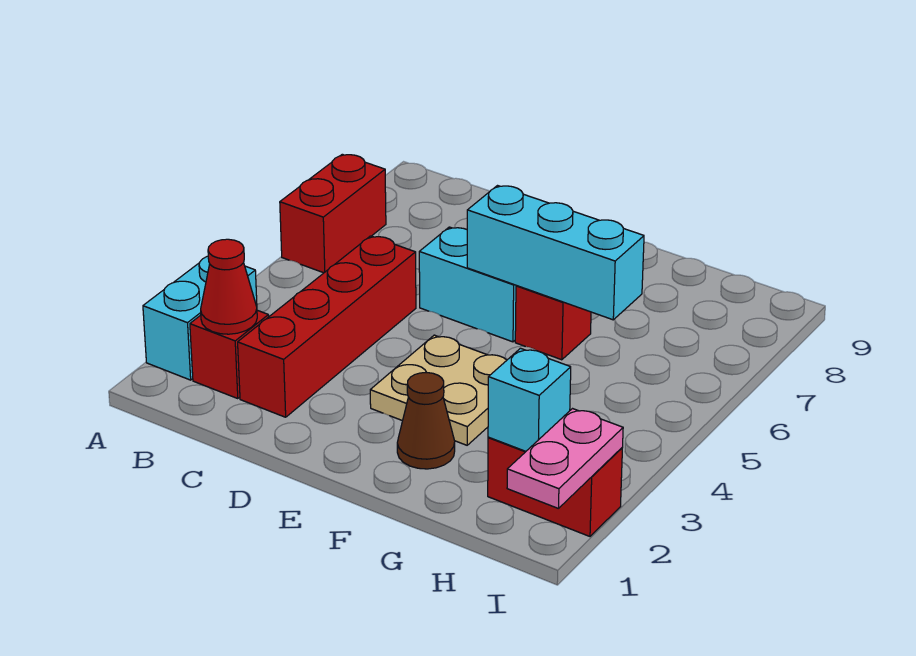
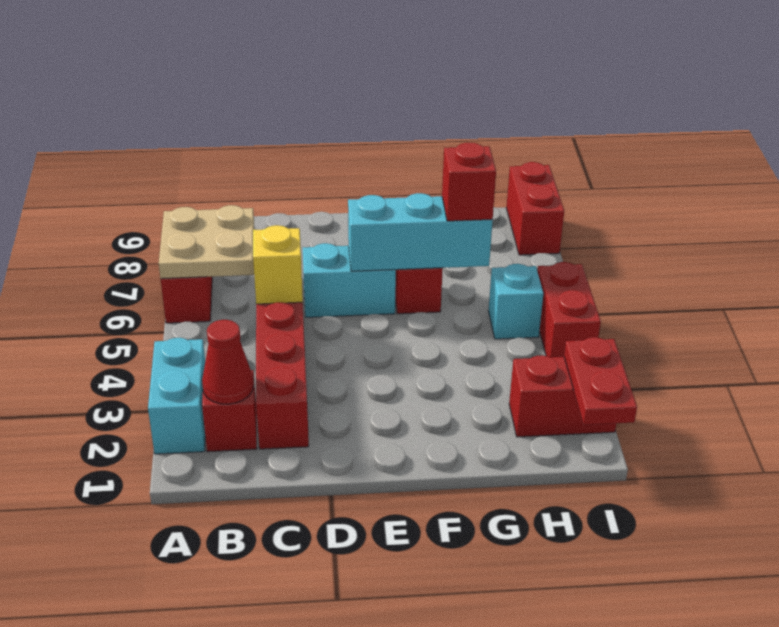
none -> yellow brick C5 level 2
tan plate E3:F4 level 1 -> tan plate A6:B7 level 2
brown cone F2 level 1 -> none
none -> red brick G6 level 3
cyan brick H2 level 2 -> cyan brick H5 level 1
pink plate I1:I2 level 2 -> red plate I1:I2 level 2
none -> red brick I4:I5 level 1
none -> red brick I8:I9 level 1

